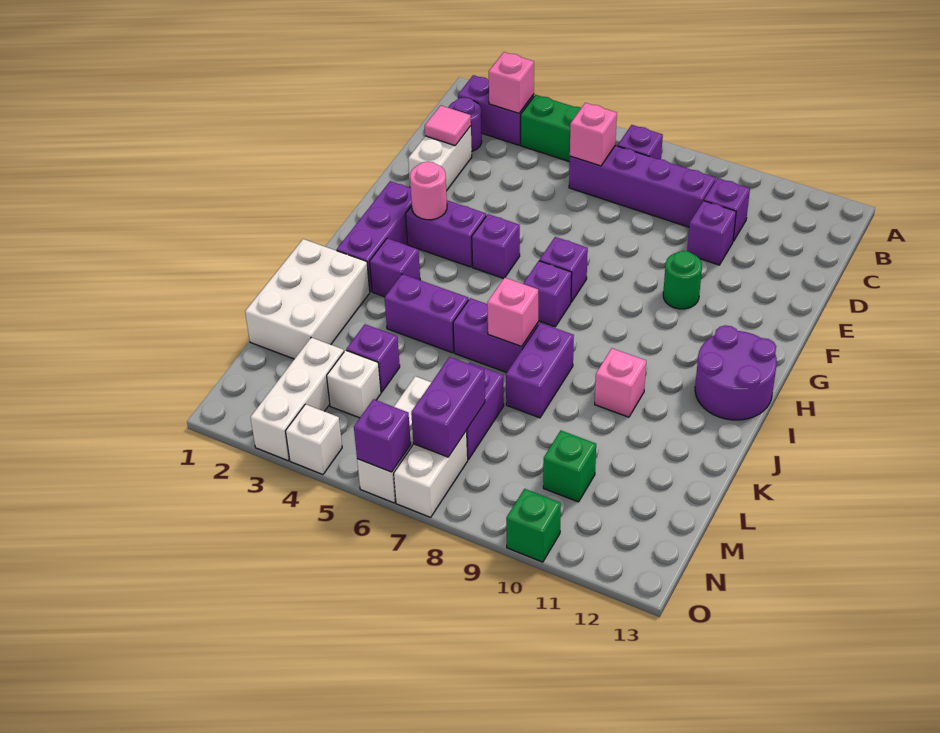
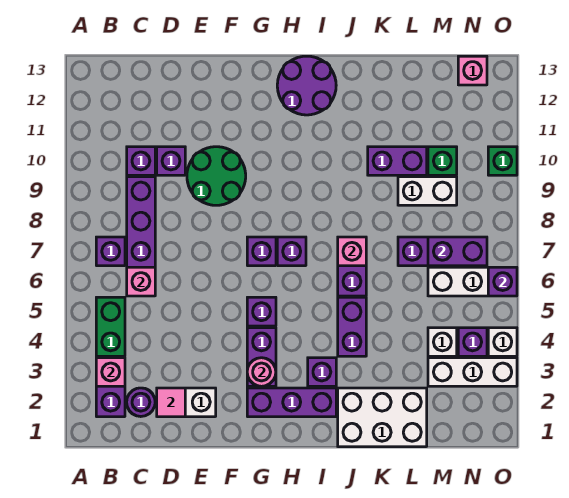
green round brick F10 level 1 -> green round brick E9:F10 level 1
purple brick J8:K8 level 1 -> purple brick K10:L10 level 1
pink brick J10 level 1 -> pink brick N13 level 1
purple brick L4 level 1 -> purple brick N4 level 1
white brick N7:O7 level 1 -> white brick L9:M9 level 1

